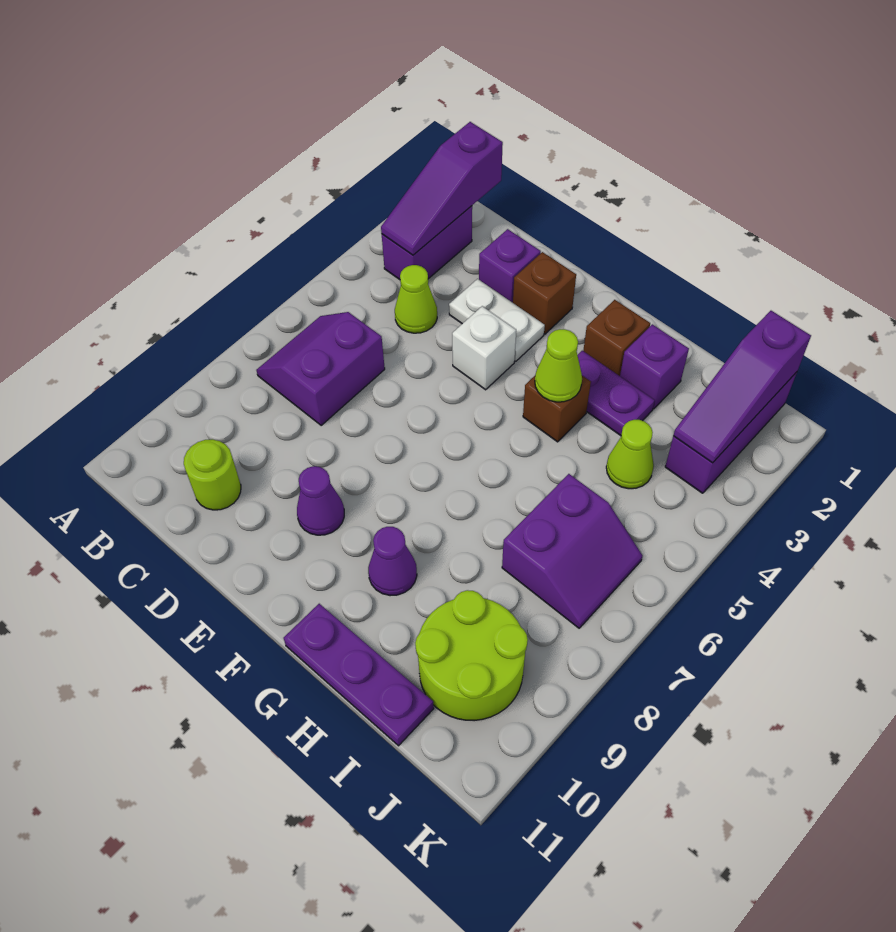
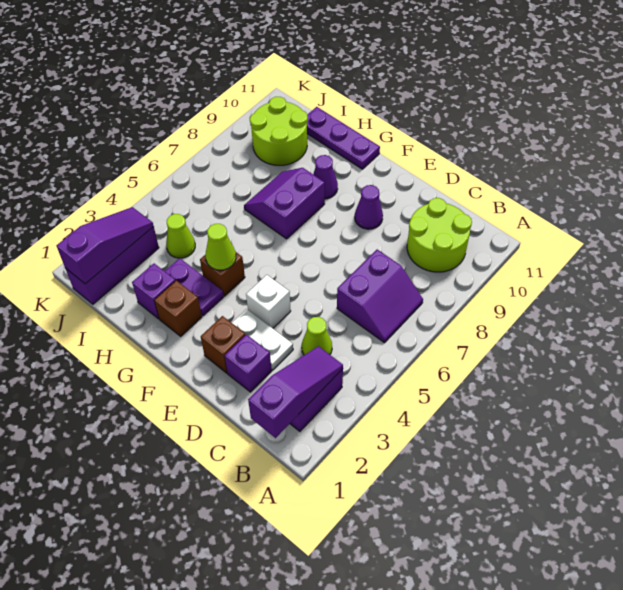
lime round brick C10 level 1 -> lime round brick B9:C10 level 1
purple slope I6:J7 level 1 top I -> purple slope G7:H8 level 1 top G

